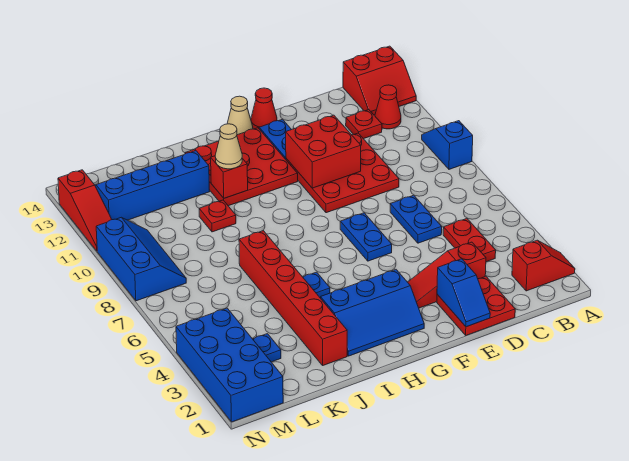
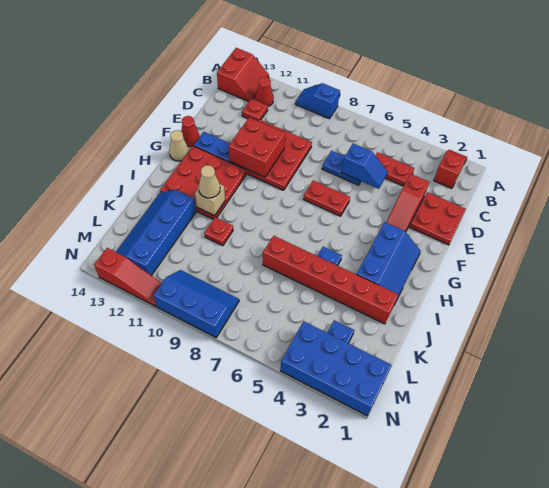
blue slope E1:E2 level 2 top 2 -> blue slope D5:D6 level 2 top 6
blue plate F6:F7 level 1 -> red plate F6:F7 level 1
red brick I11 level 2 -> tan brick I11 level 2

